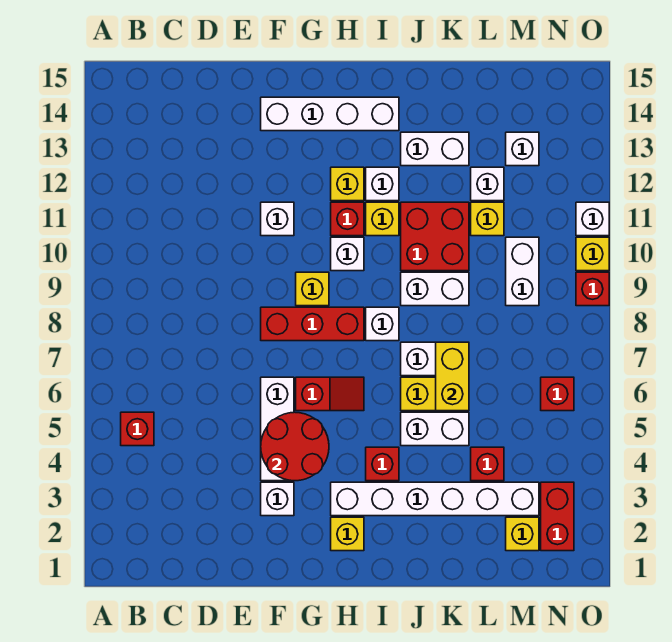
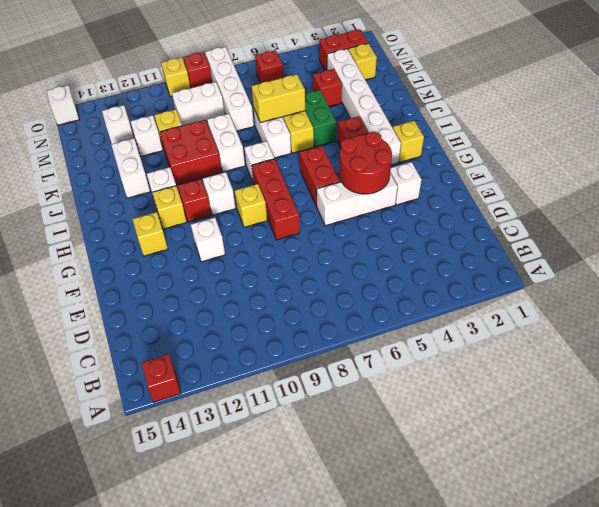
red brick B5 level 1 -> red brick A14 level 1
white brick F14:I14 level 1 -> white brick L8:O8 level 1
red slope G6:H6 level 1 top G -> red brick G6:H6 level 1
yellow brick I11 level 1 -> yellow brick G13 level 1
white brick J5:K5 level 1 -> green brick J5:K5 level 1
white brick O11 level 1 -> white brick O15 level 1

